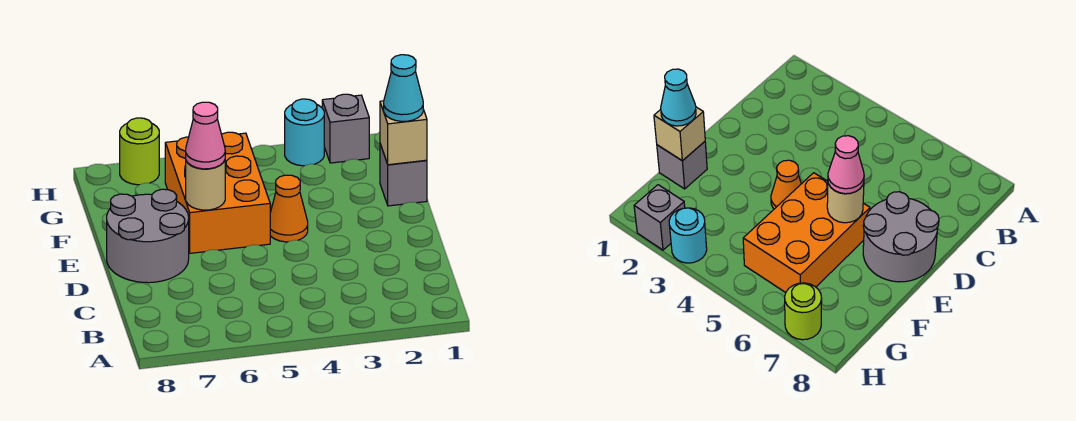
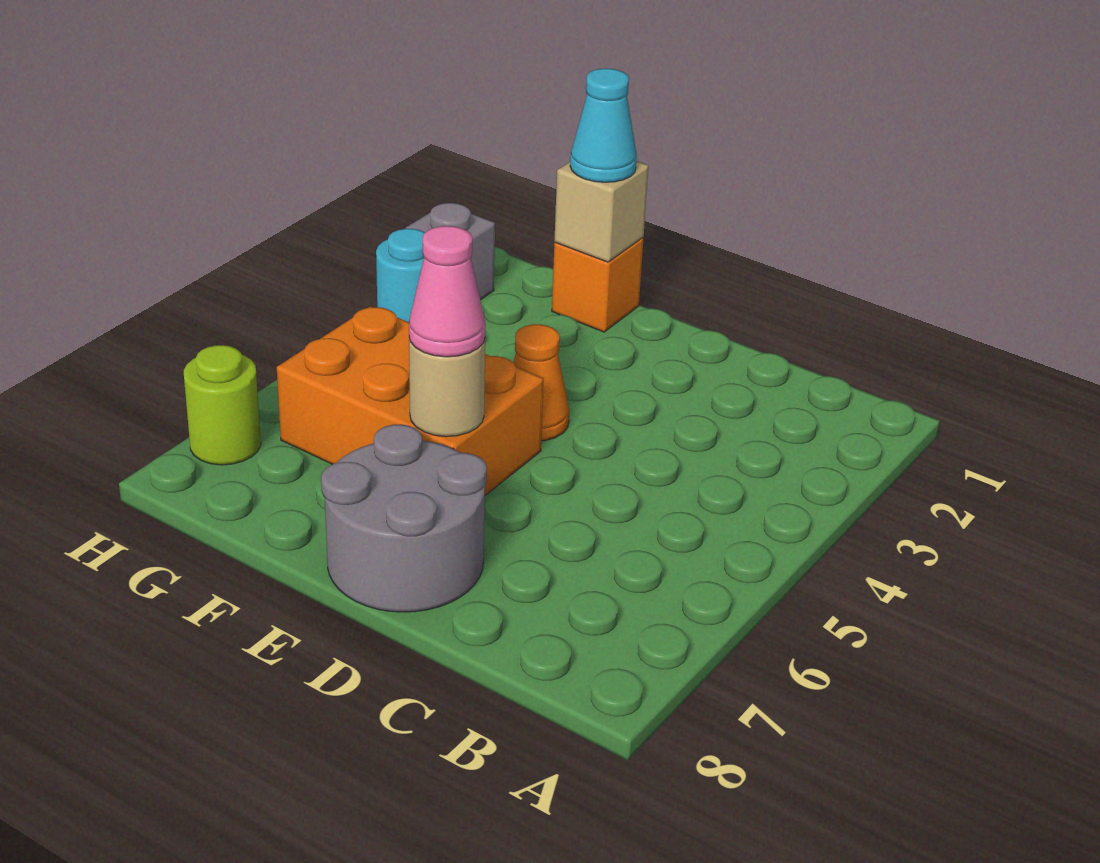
grey brick F1 level 1 -> orange brick F1 level 1

